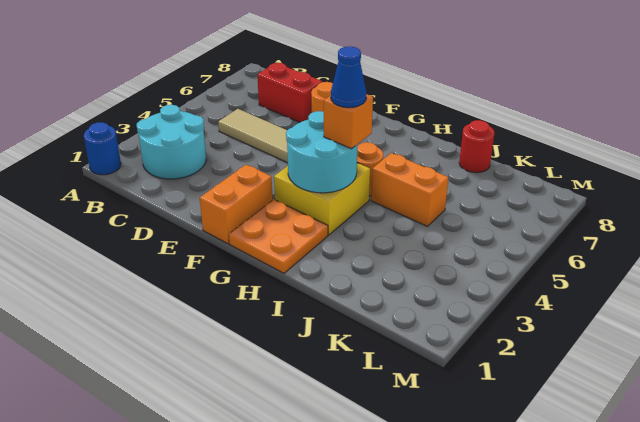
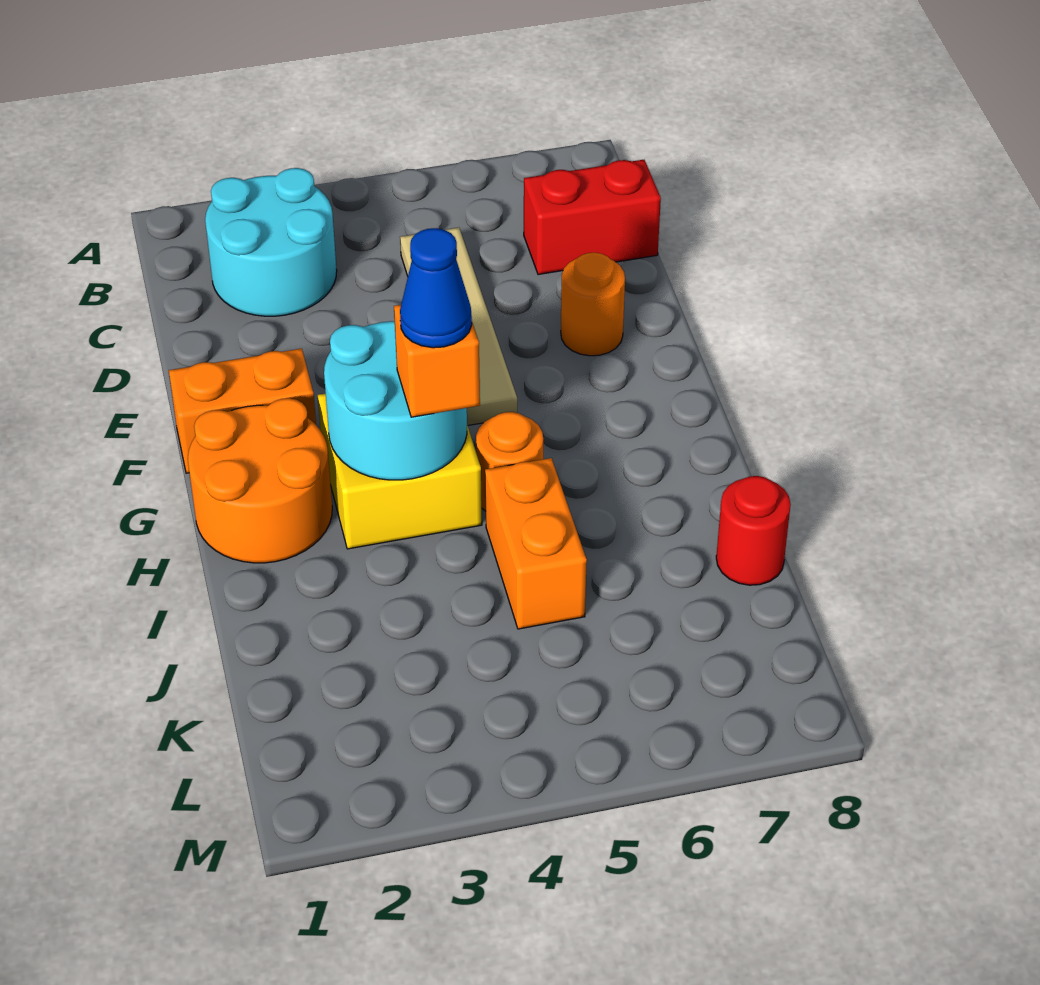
blue round brick A1 level 1 -> none
red brick C7:D7 level 1 -> red brick C7:C8 level 1
orange plate G1:H2 level 1 -> orange round brick G1:H2 level 1

